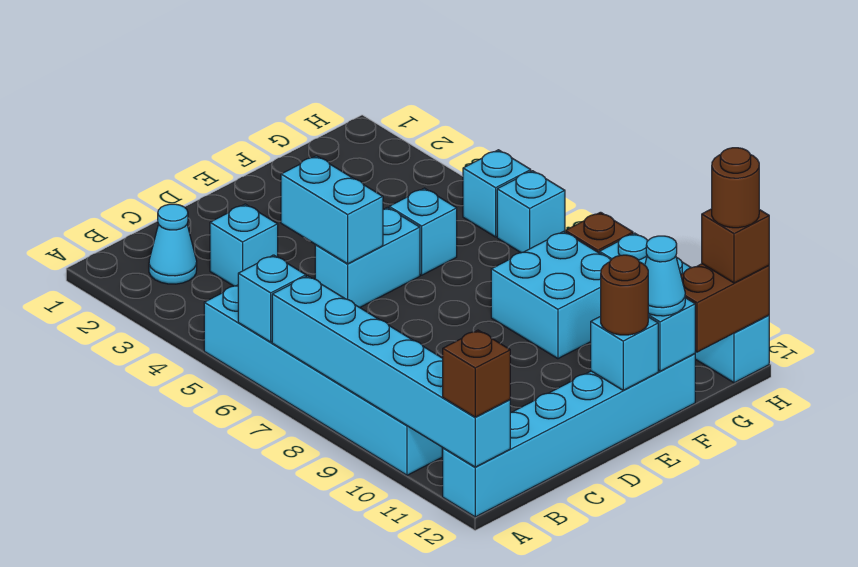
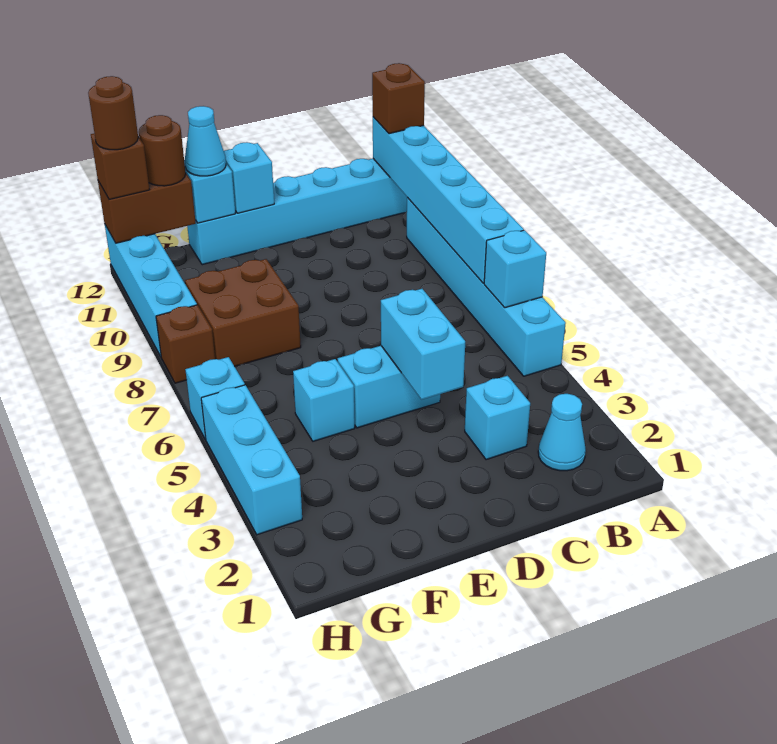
brown round brick E12 level 3 -> brown round brick G12 level 3
cyan brick F8:G9 level 1 -> brown brick F8:G9 level 1
cyan brick H5 level 1 -> cyan brick H3:H5 level 1

